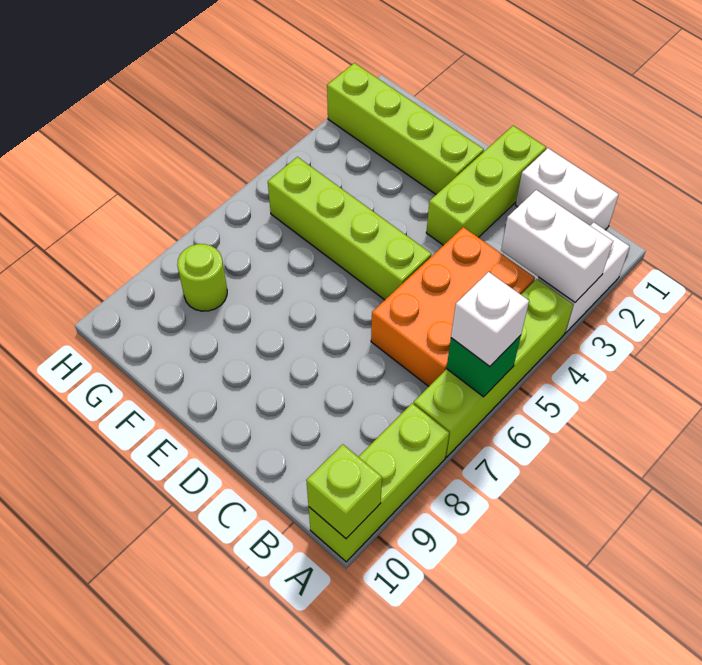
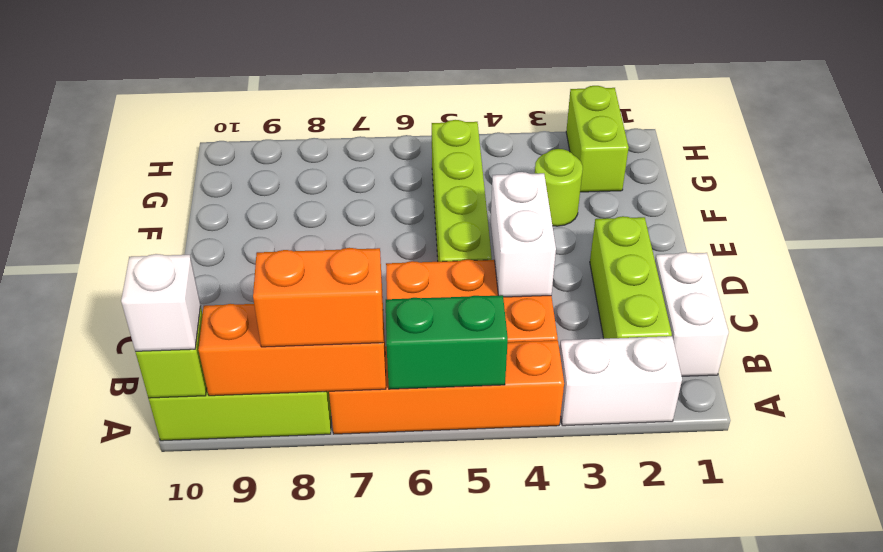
white brick A3:B3 level 2 -> white brick C4:D4 level 2
lime brick A4:A7 level 1 -> orange brick A4:A7 level 1
green brick A6 level 2 -> green brick A5:A6 level 2
white brick A6 level 3 -> white brick A10 level 3
none -> orange brick A7:A9 level 2
none -> orange brick A7:A8 level 3
lime brick D1:D3 level 1 -> lime brick B2:D2 level 1
lime brick E2:H2 level 1 -> lime brick G2:H2 level 1
lime round brick G8 level 1 -> lime round brick F3 level 1

